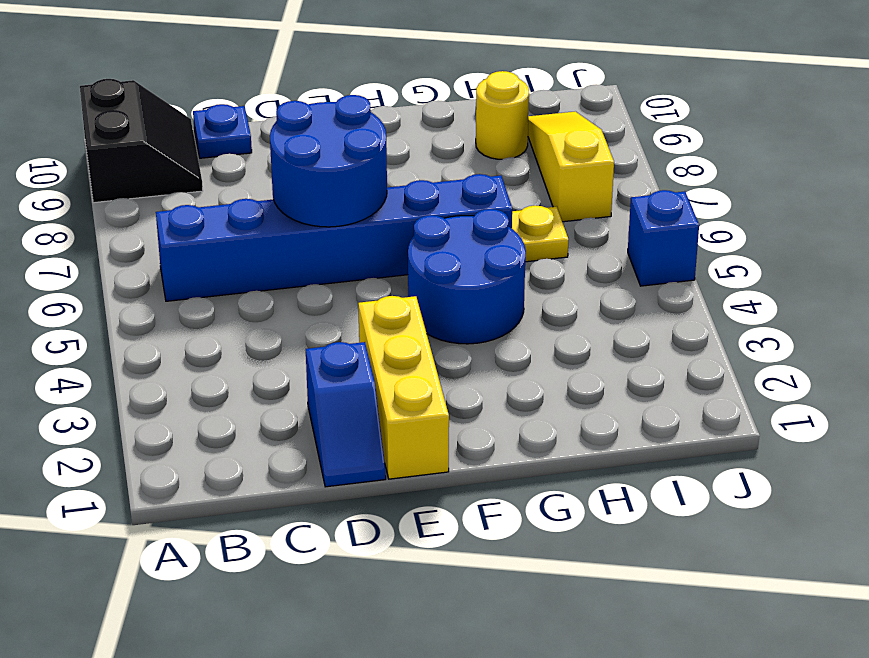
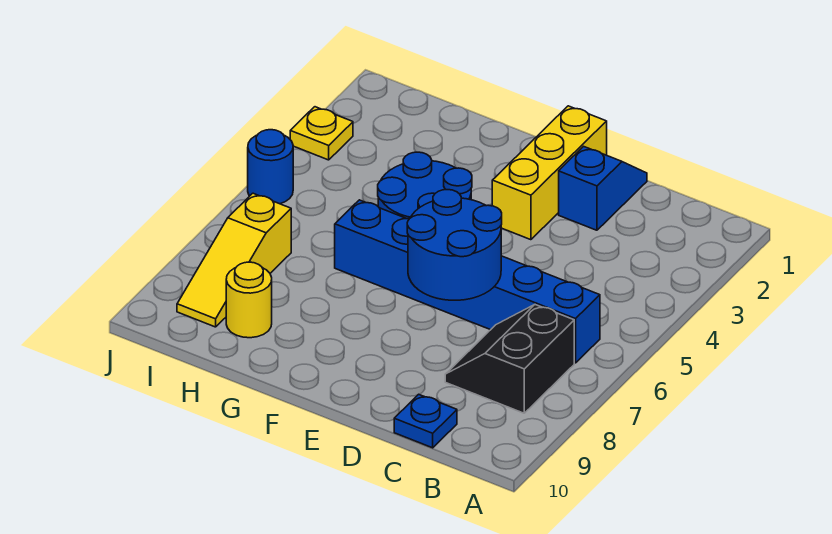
black slope A9:B10 level 1 top A -> black slope B7:C8 level 1 top B
yellow plate H6 level 1 -> yellow plate J3 level 1
blue brick J5 level 1 -> blue round brick J5 level 1

